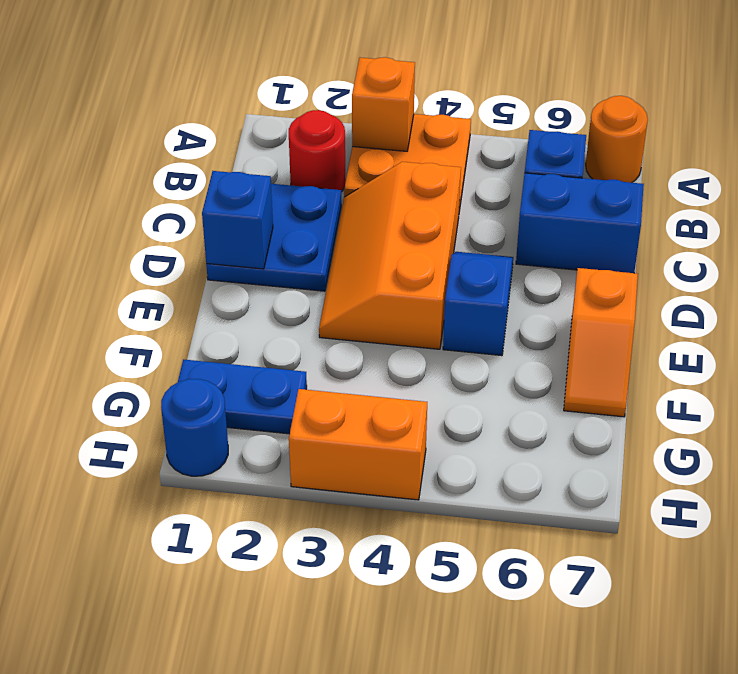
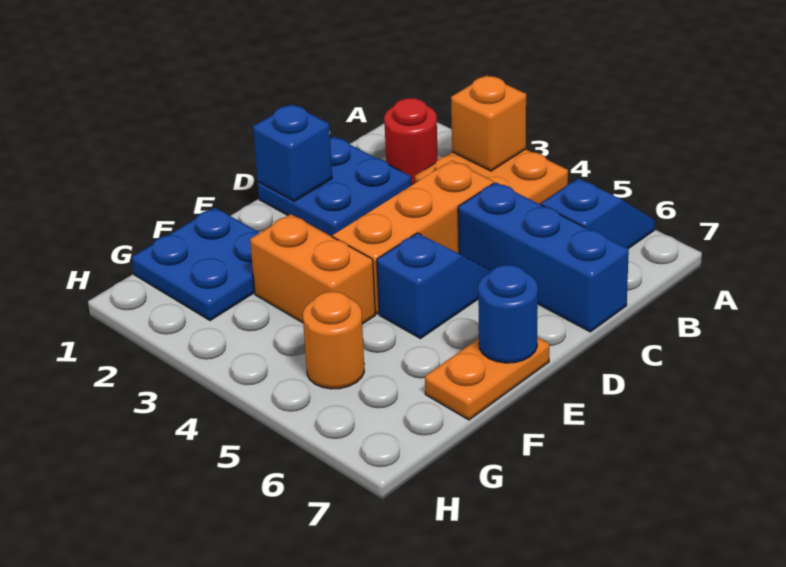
orange round brick A7 level 1 -> orange round brick G5 level 1
blue brick C6:C7 level 1 -> blue brick C5:C7 level 1
orange slope E7:F7 level 1 top E -> orange plate E7:F7 level 1
blue plate G1:G2 level 1 -> blue plate F1:G2 level 1
blue round brick H1 level 1 -> blue round brick E7 level 2
orange brick H3:H4 level 1 -> orange brick F3:F4 level 1

